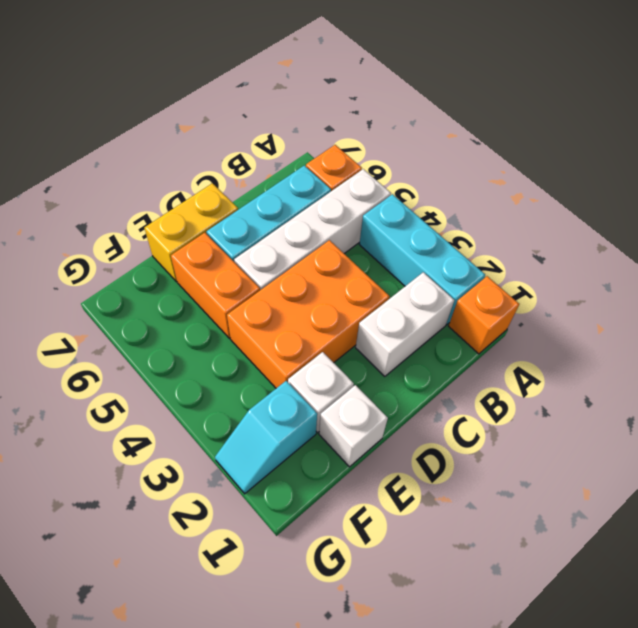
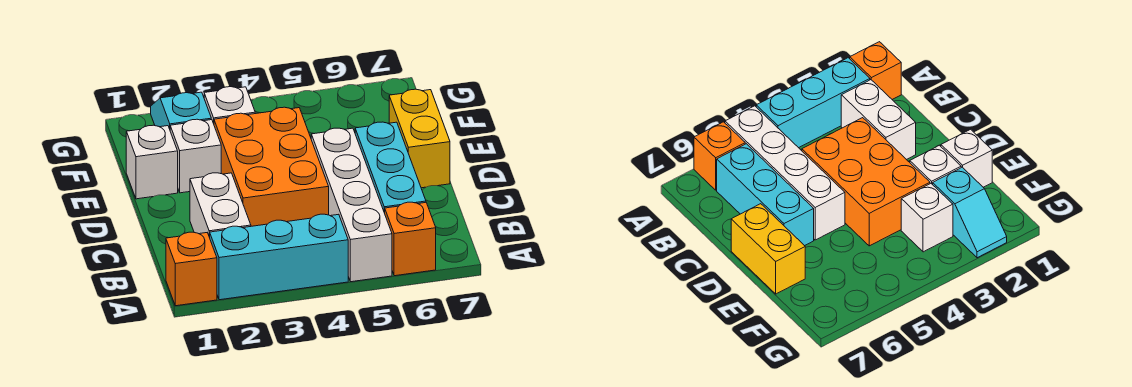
orange brick E5:E6 level 1 -> none
none -> white brick F3 level 1

